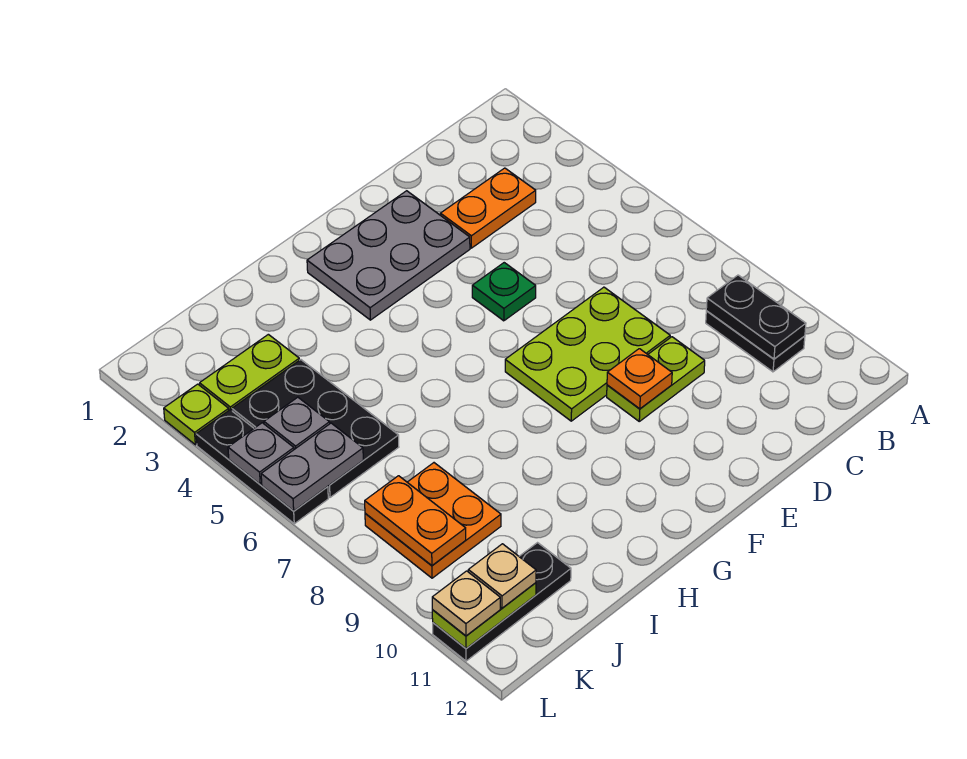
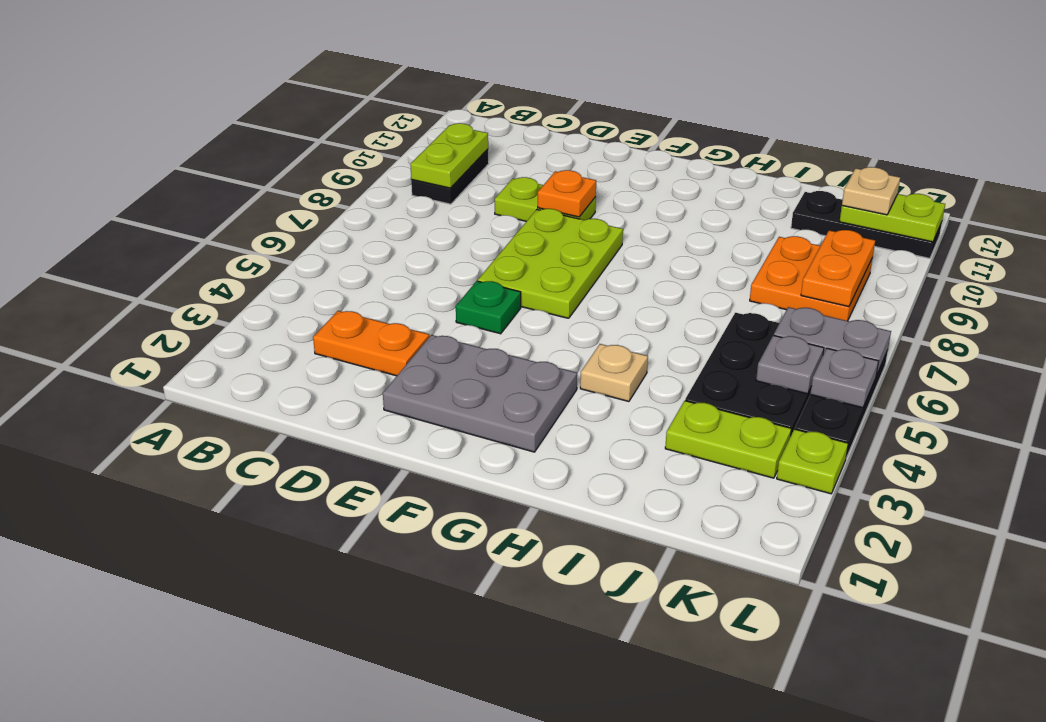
black plate B9:B10 level 2 -> lime plate B9:B10 level 2
lime plate D7:F8 level 1 -> lime plate E6:F8 level 1
tan plate L11 level 3 -> tan plate H4 level 1

